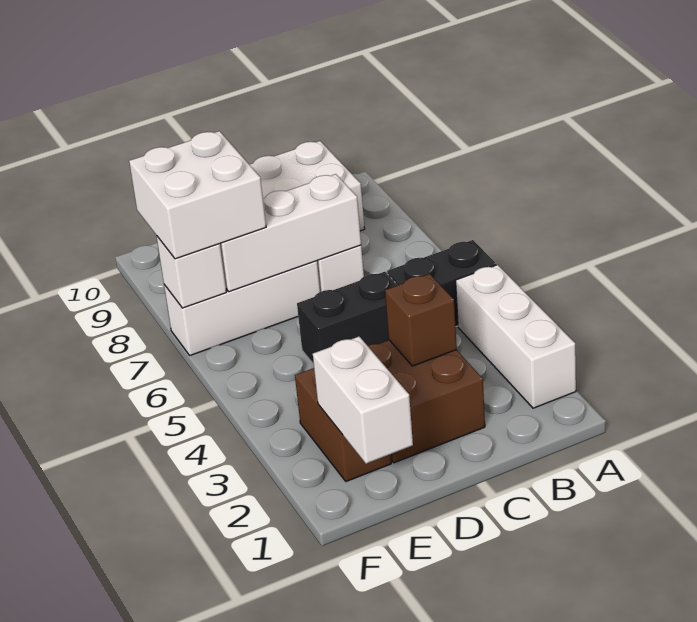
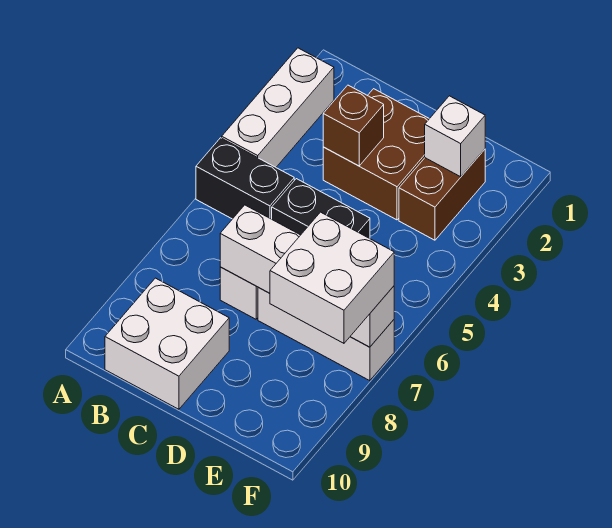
white brick E1:E2 level 2 -> white brick E2 level 2

